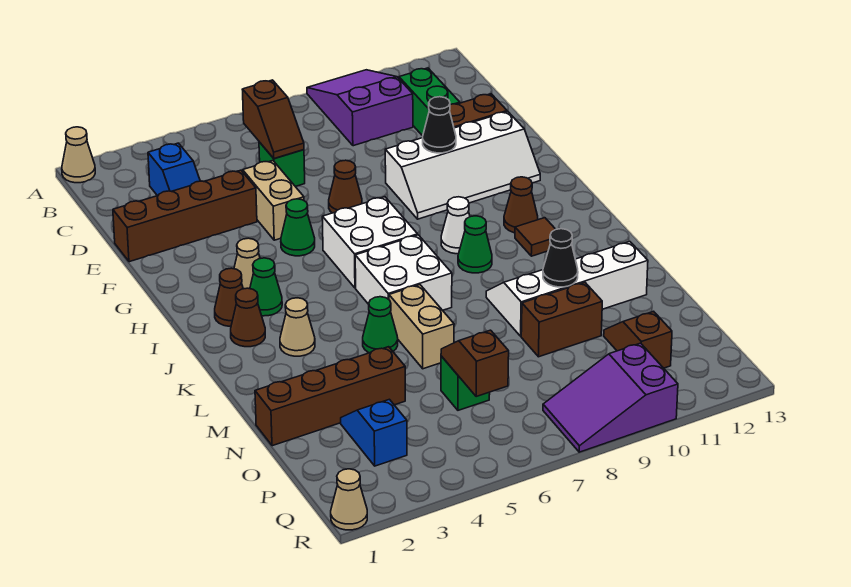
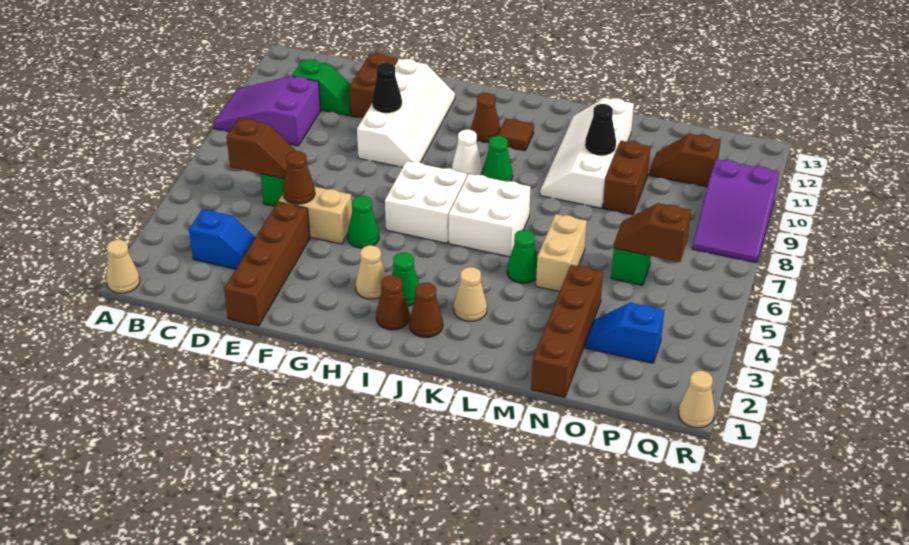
green brick C11:D11 level 1 -> green slope C11:D11 level 1 top C
brown cone F7 level 1 -> brown cone E5 level 2
tan brick L6:M6 level 1 -> tan brick M5:M6 level 1

